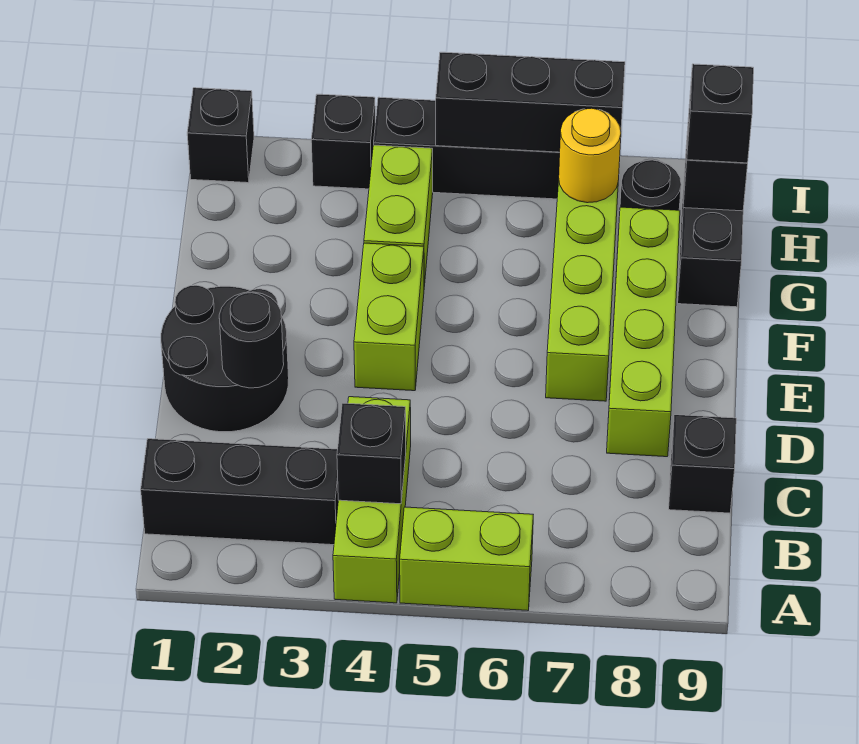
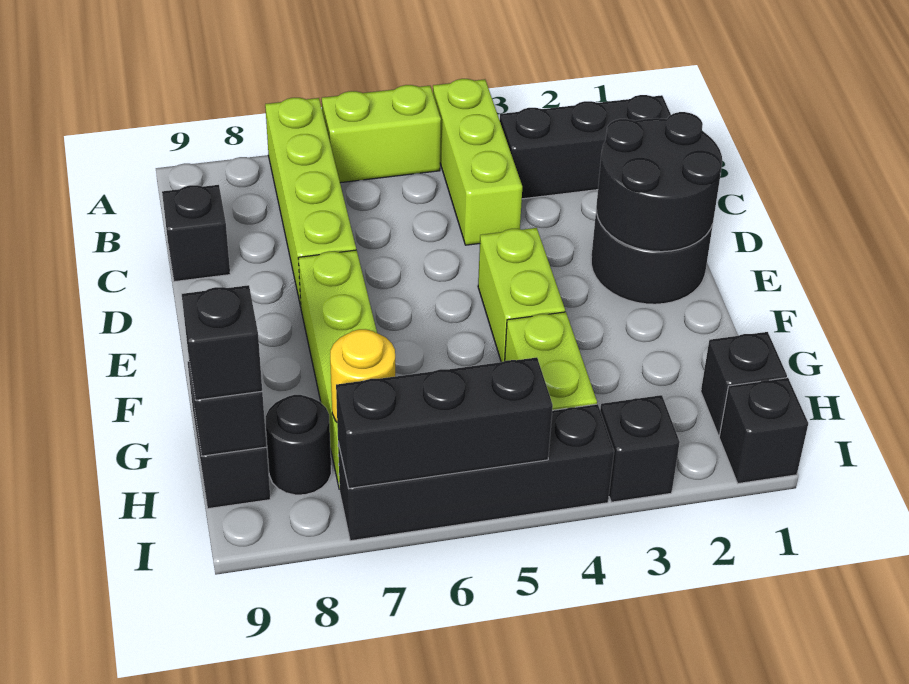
black brick B4 level 2 -> black brick H1 level 1
black round brick D2 level 2 -> black round brick D1:E2 level 2
lime brick D8:G8 level 1 -> lime brick A7:D7 level 1

